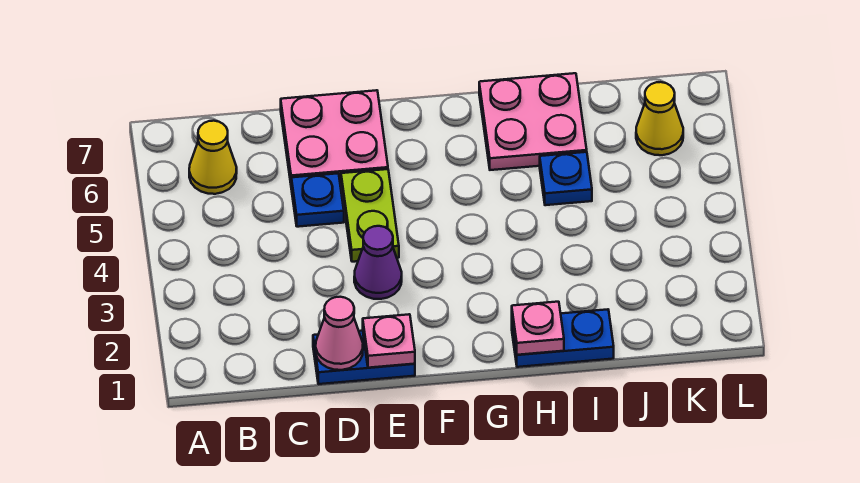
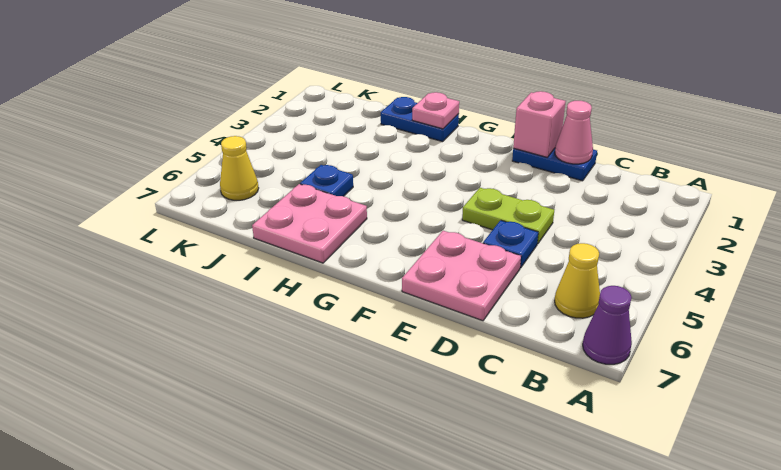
pink plate E1 level 2 -> pink brick E1 level 2
purple cone E3 level 1 -> purple cone A7 level 1
lime plate E4:E5 level 1 -> lime plate D4:E4 level 1

